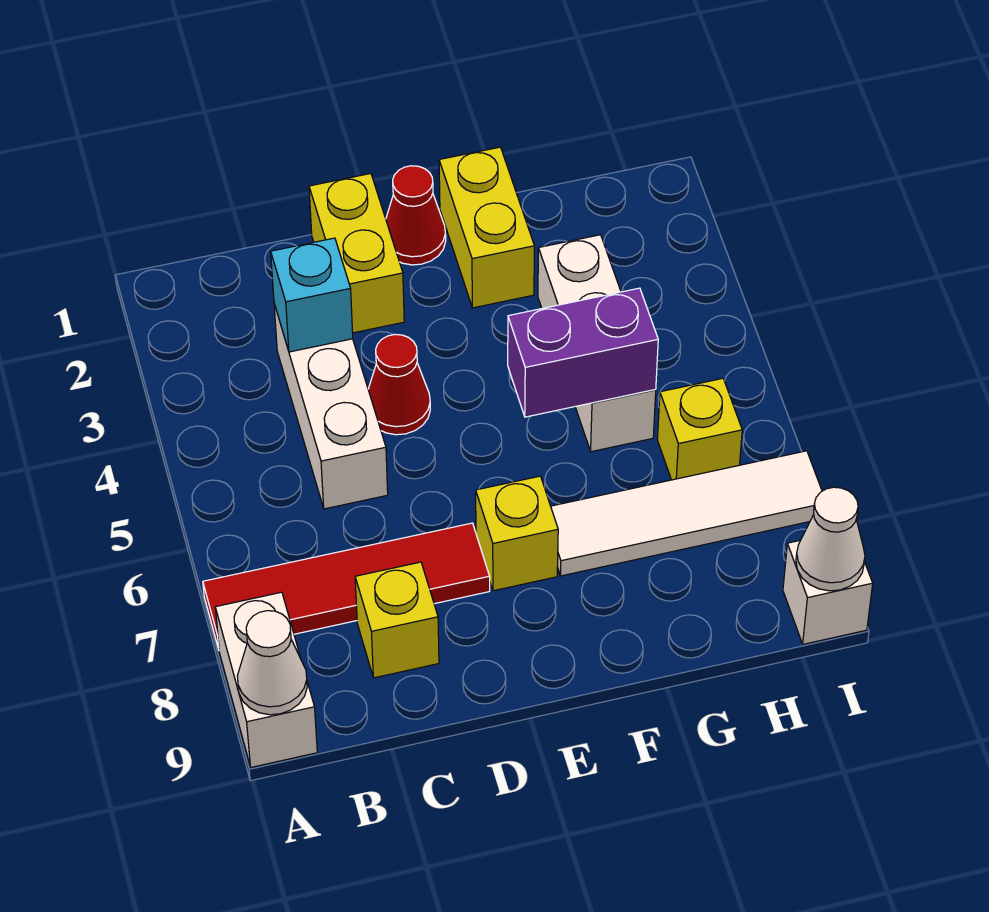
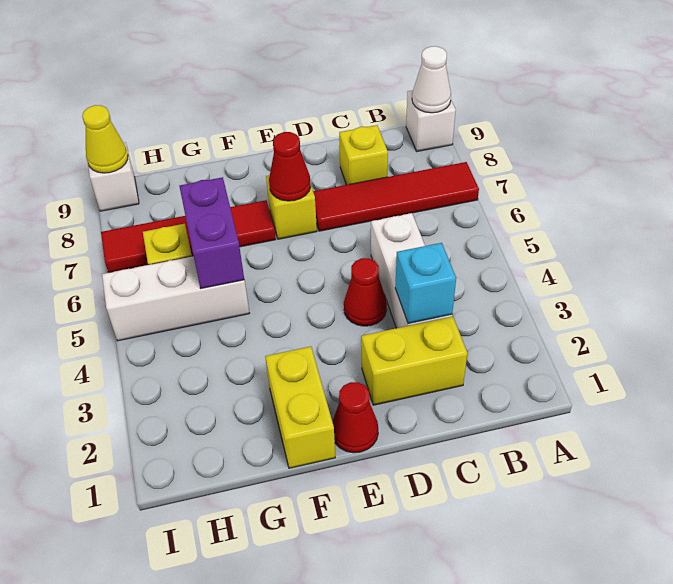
white brick A8:A9 level 1 -> white brick A9 level 1
yellow brick D1:D2 level 1 -> yellow brick C2:D2 level 1
none -> red cone E7 level 2
purple brick F5:G5 level 2 -> purple brick G5:G6 level 2
white tile F7:I7 level 1 -> red tile F7:I7 level 1
white brick G3:G5 level 1 -> white brick G5:I5 level 1
white cone I9 level 2 -> yellow cone I9 level 2

